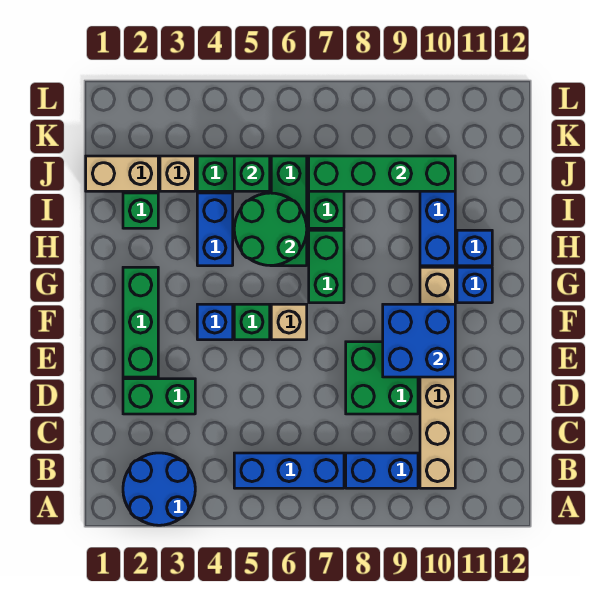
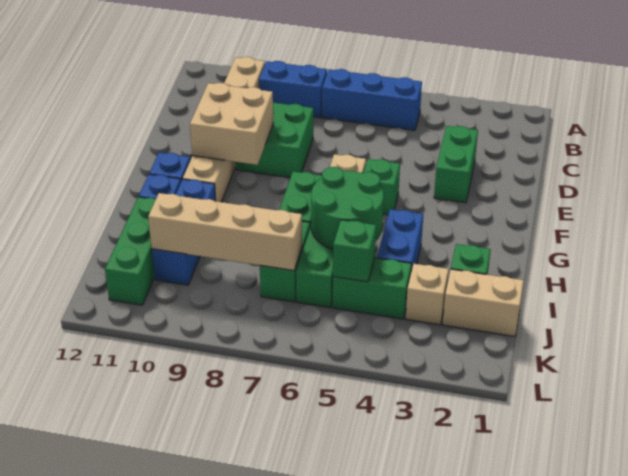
blue round brick A2:B3 level 1 -> none
green brick D2:D3 level 1 -> green brick D3:E3 level 1
green brick E2:G2 level 1 -> green brick I11:K11 level 1
blue brick E9:F10 level 2 -> tan brick E9:F10 level 2
blue brick F4 level 1 -> none
green brick J7:J10 level 2 -> tan brick J7:J10 level 2

